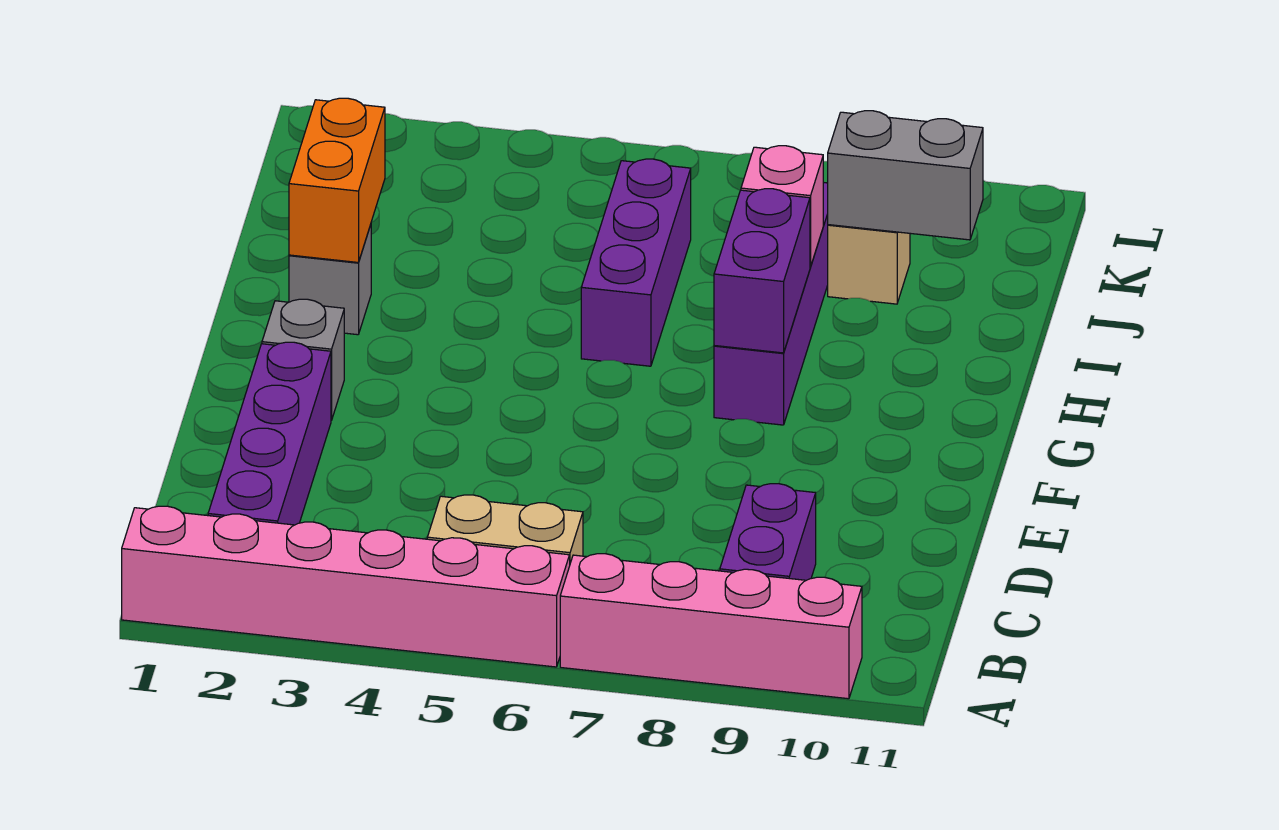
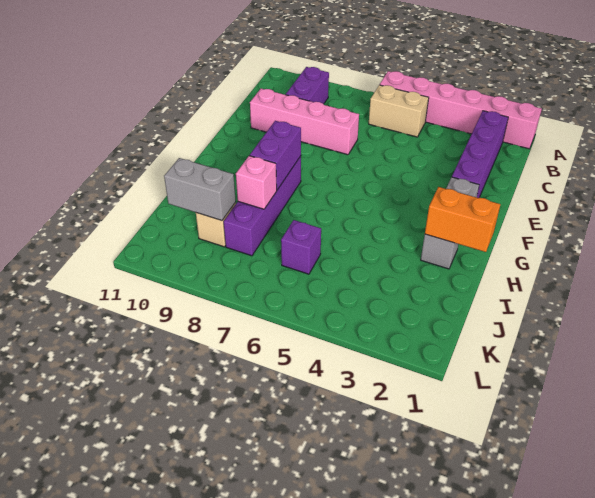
pink brick A7:A10 level 1 -> pink brick D7:D10 level 1
orange brick H2:I2 level 2 -> orange brick H1:H2 level 2
purple brick H6:J6 level 1 -> purple brick J6 level 1

